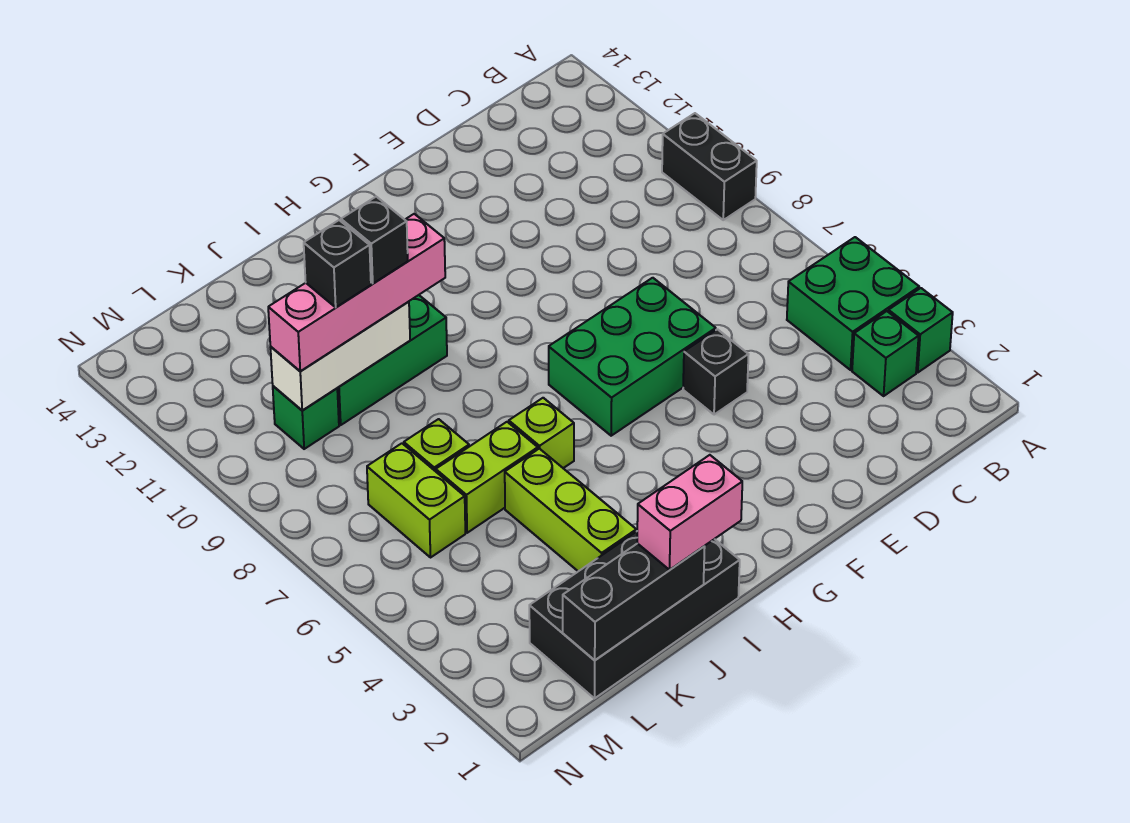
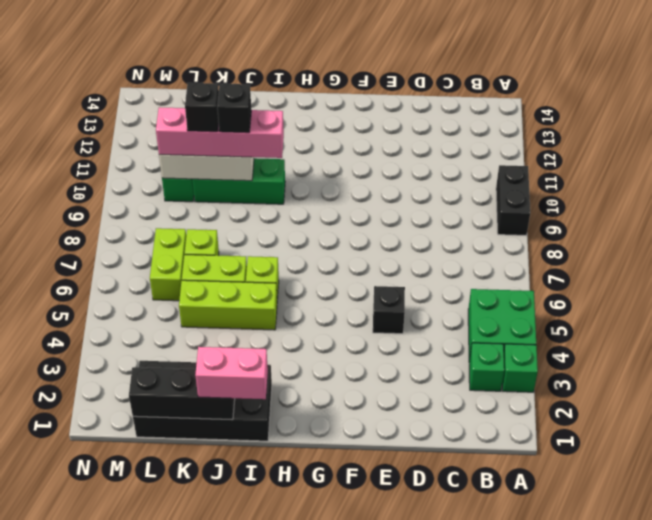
green brick E6:G7 level 1 -> none
lime brick J3:J5 level 1 -> lime brick I5:K5 level 1

